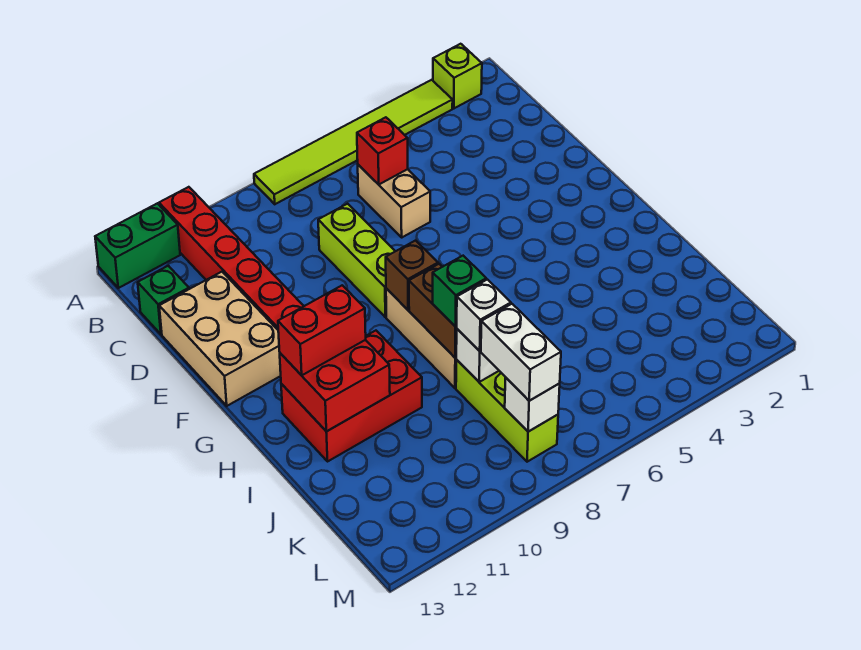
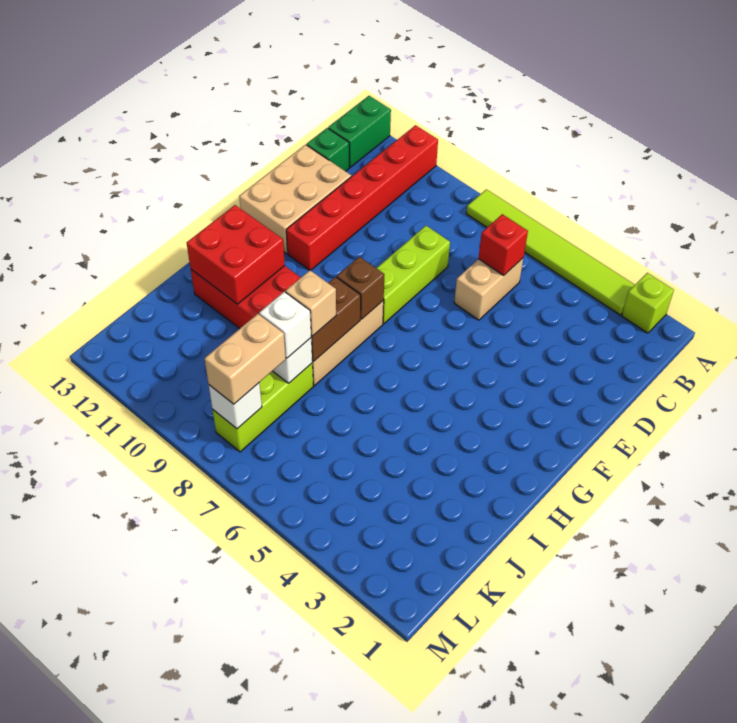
green brick A12:A13 level 1 -> green brick A13:B13 level 1
red brick H11:H12 level 3 -> none
green brick I8 level 3 -> tan brick I8 level 3
white brick K8:L8 level 3 -> tan brick K8:L8 level 3

